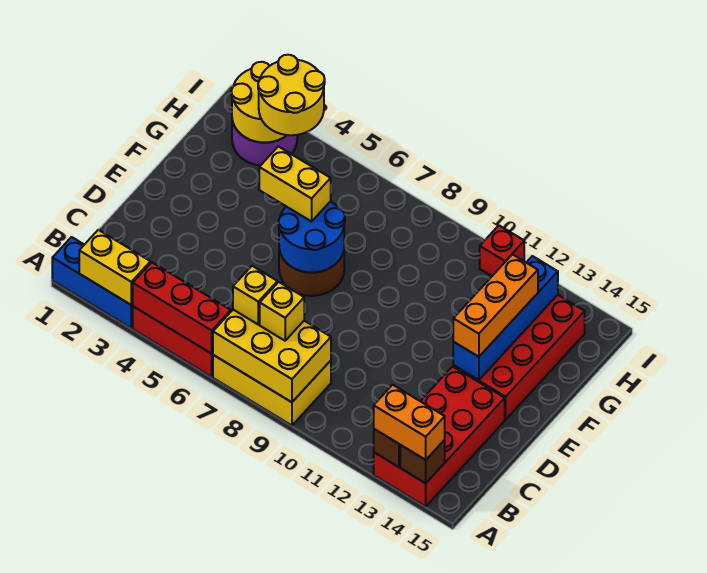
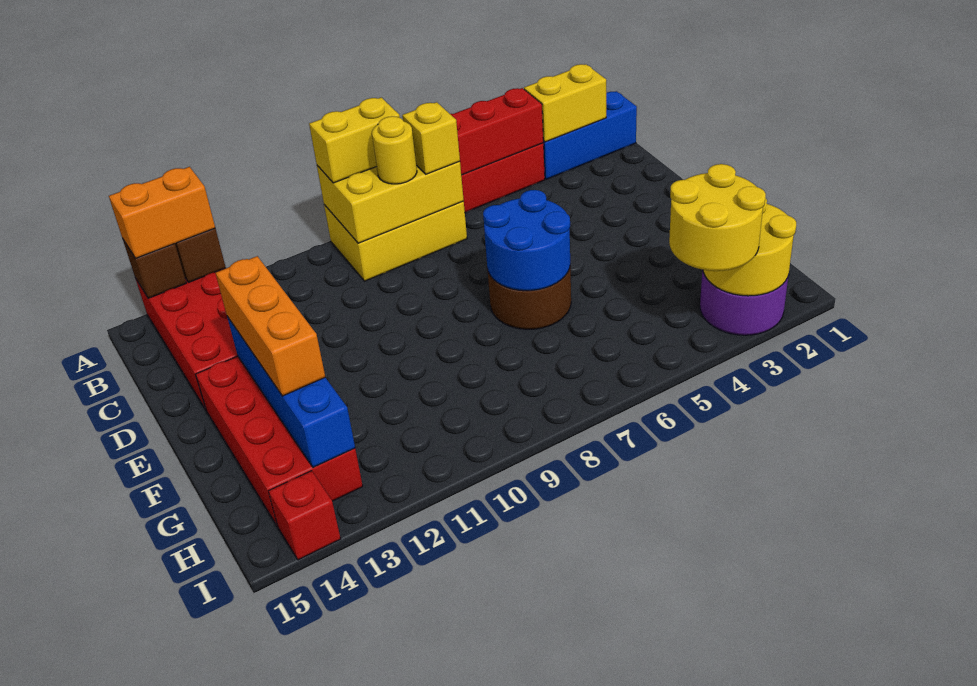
yellow brick B8 level 3 -> yellow round brick B8 level 3
yellow brick F5:F6 level 3 -> yellow brick A8:A9 level 3
red brick I11 level 1 -> red brick I14 level 1

